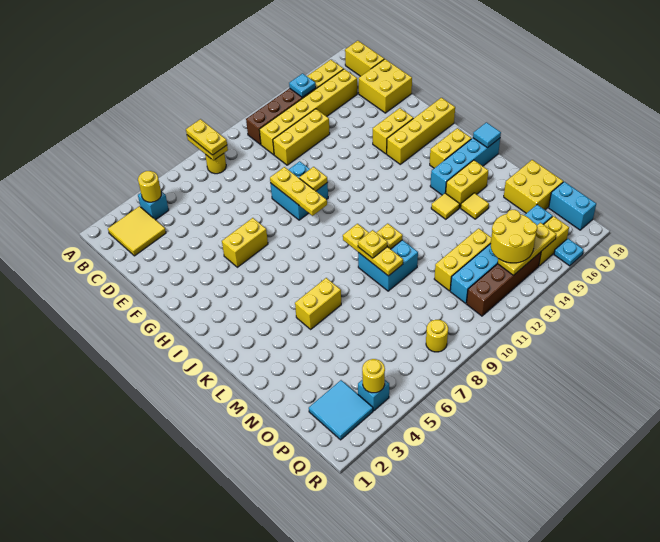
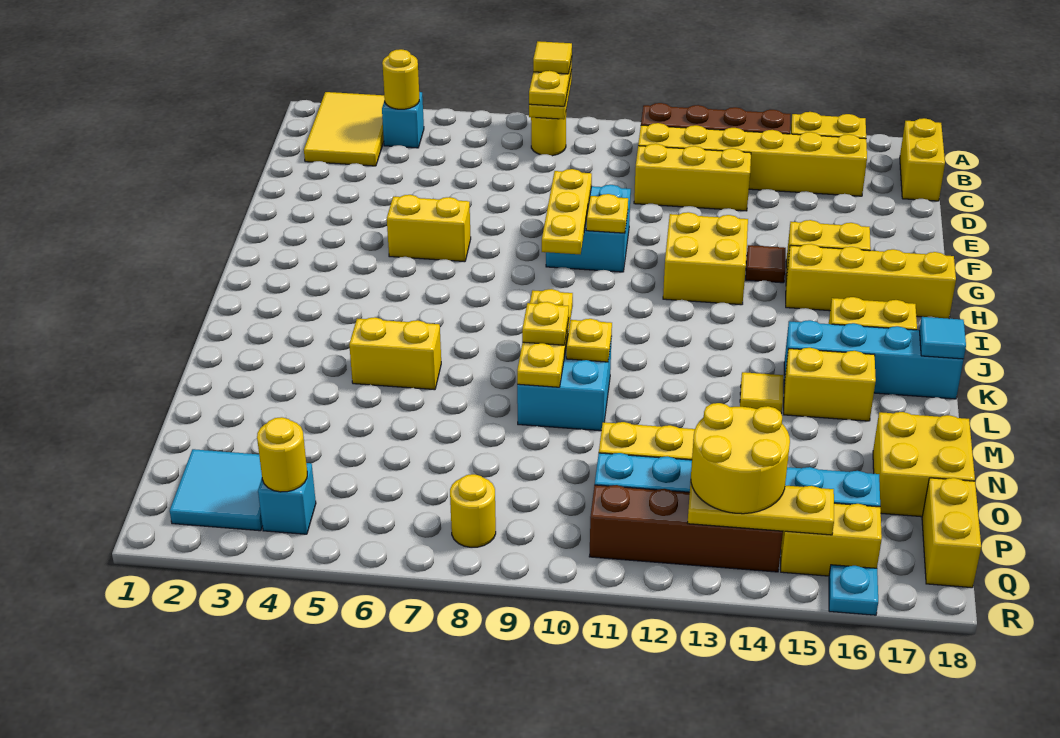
yellow tile B2:C3 level 1 -> yellow tile A2:C3 level 1
cyan plate B14 level 2 -> none
yellow brick D17:E18 level 1 -> yellow brick G12:H13 level 1
none -> brown tile G14 level 1
yellow tile M15 level 1 -> yellow tile A8 level 4
cyan brick P18:Q18 level 1 -> yellow brick P18:Q18 level 1

